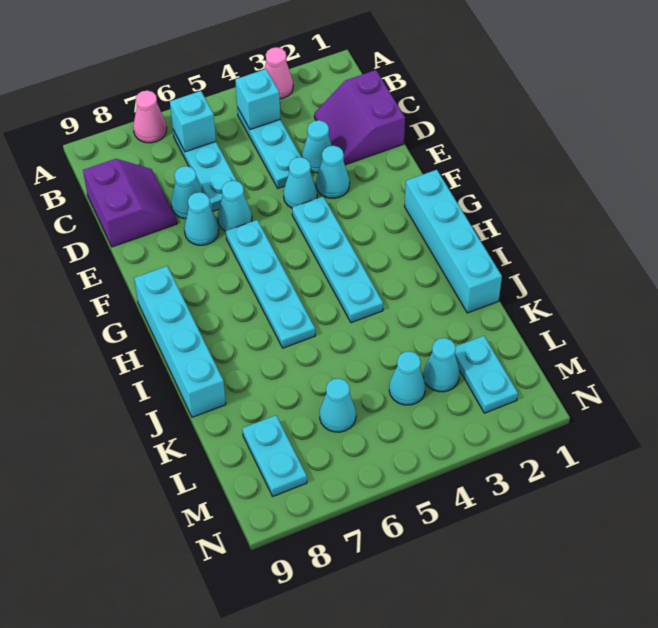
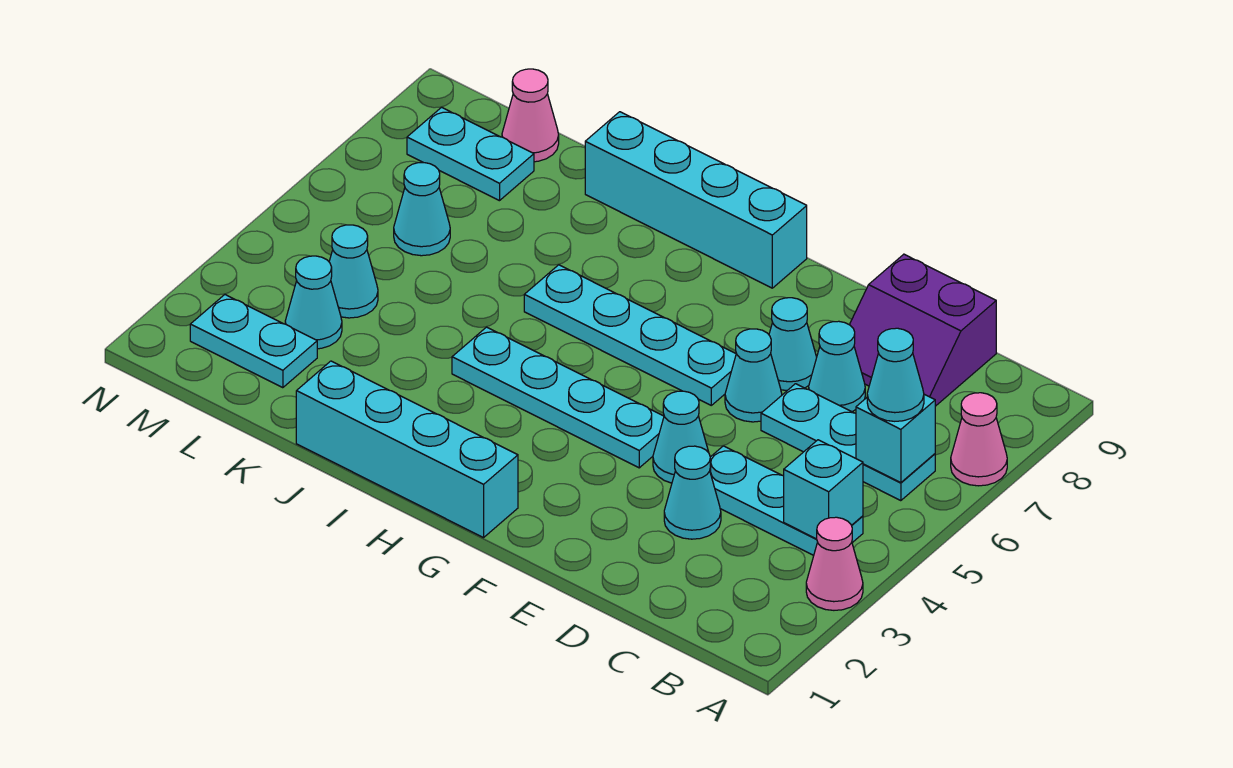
purple slope C1:D2 level 1 top 1 -> none
cyan cone E3 level 1 -> cyan cone B6 level 3
none -> pink cone L9 level 1

